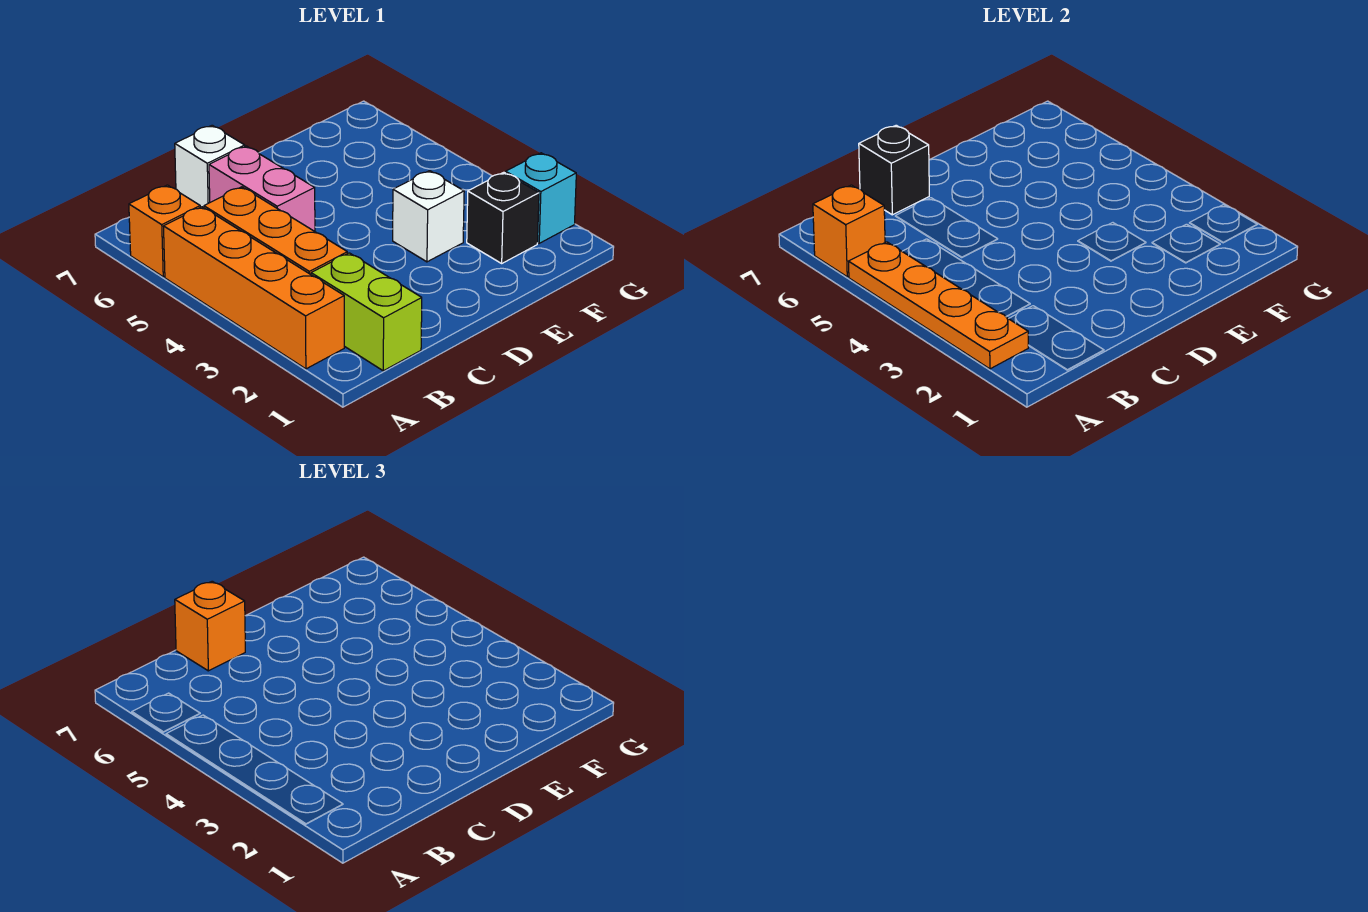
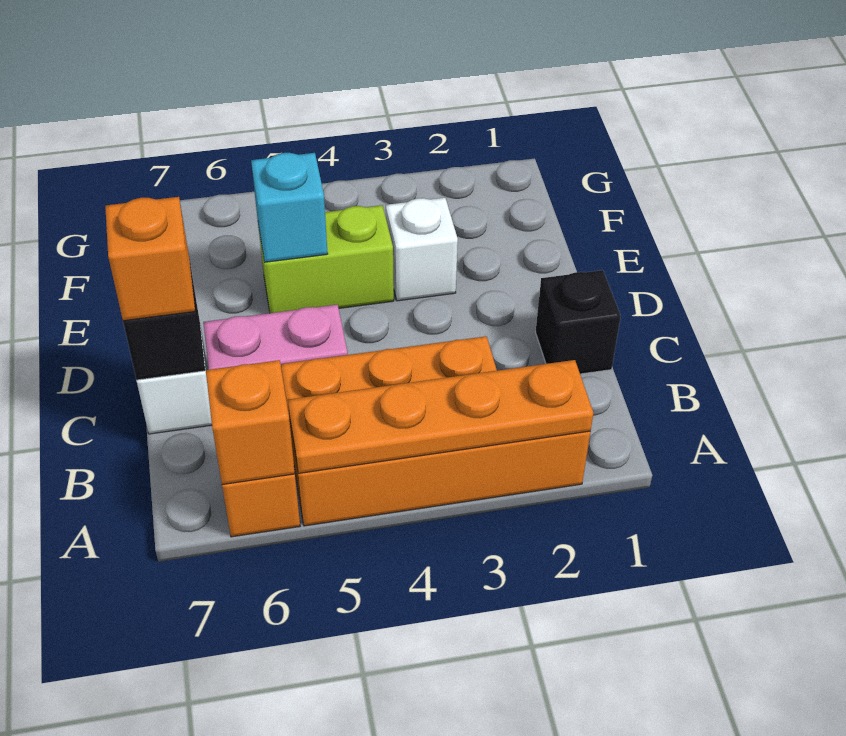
lime brick B1:B2 level 1 -> lime brick E4:E5 level 1
black brick F2 level 1 -> black brick C1 level 1
cyan brick G2 level 1 -> cyan brick E5 level 2

